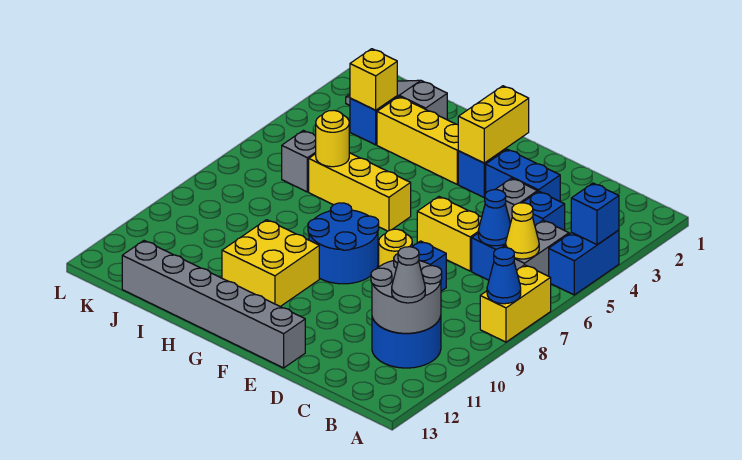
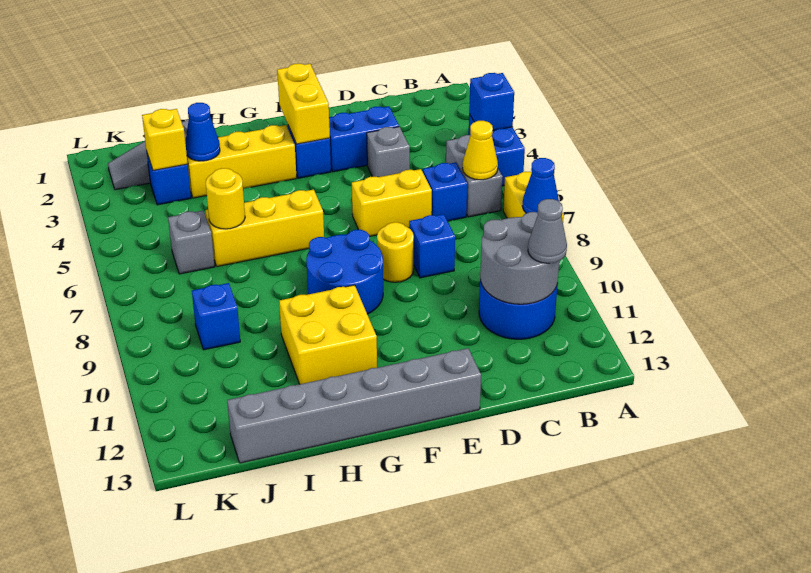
blue brick C4 level 1 -> blue brick J9 level 1
blue cone C6 level 2 -> blue cone I3 level 2

